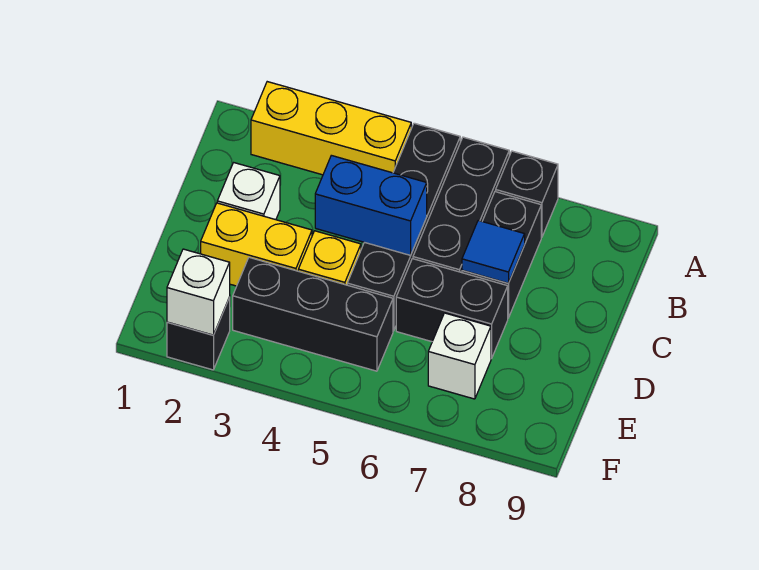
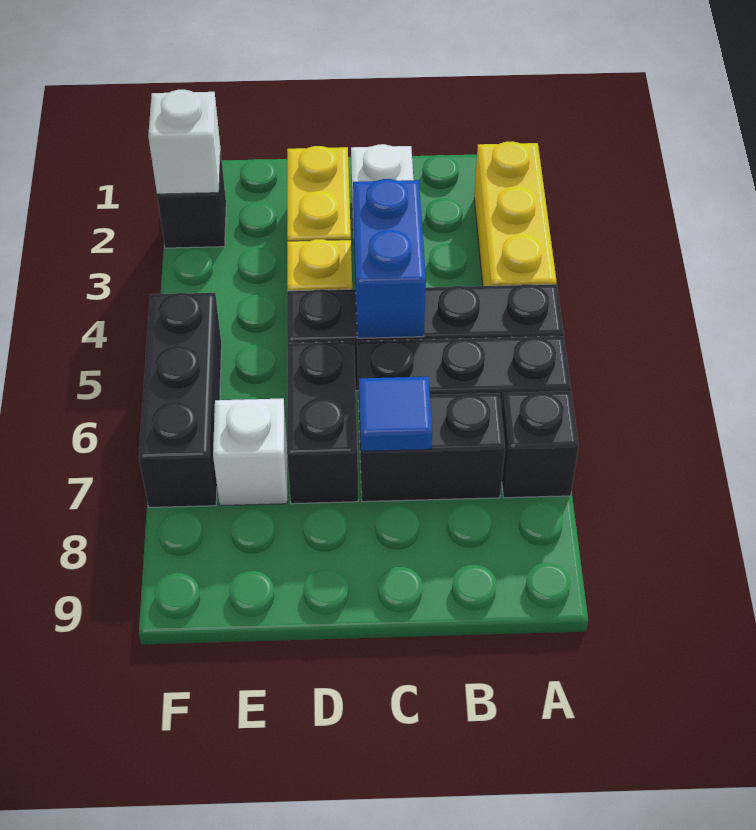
black brick E3:E5 level 1 -> black brick F5:F7 level 1

